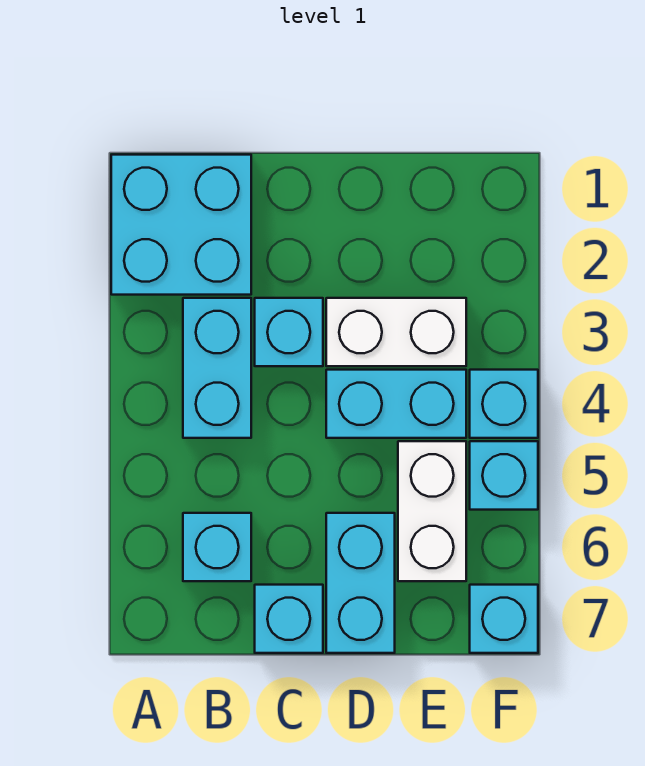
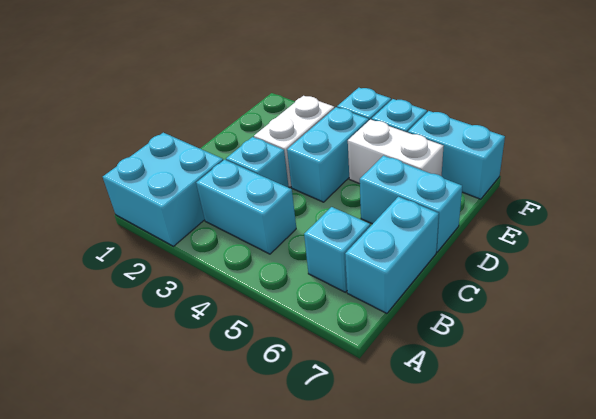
cyan brick C7 level 1 -> cyan brick B7:C7 level 1
cyan brick F7 level 1 -> cyan brick F6:F7 level 1

